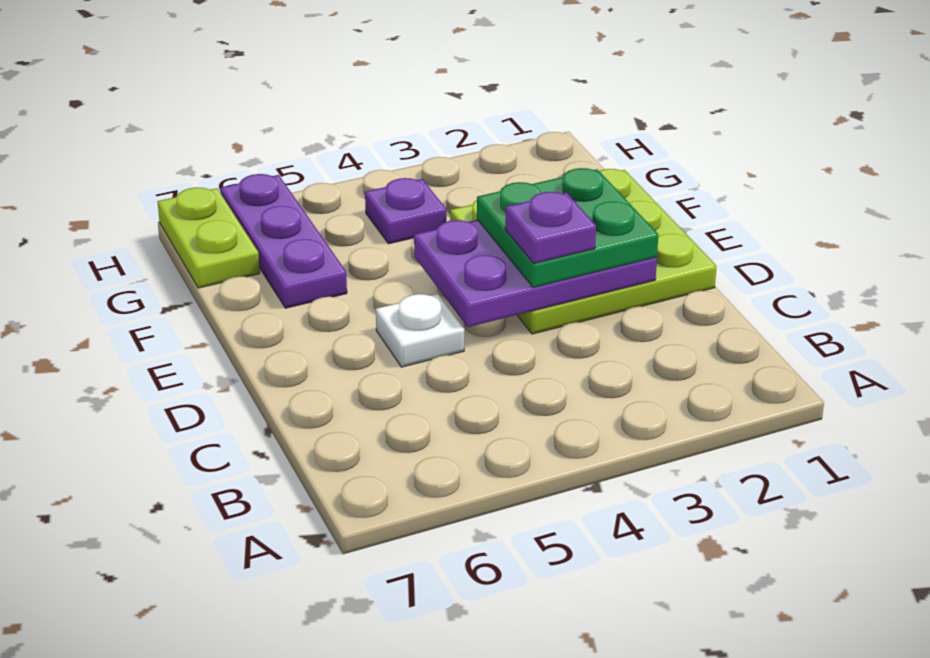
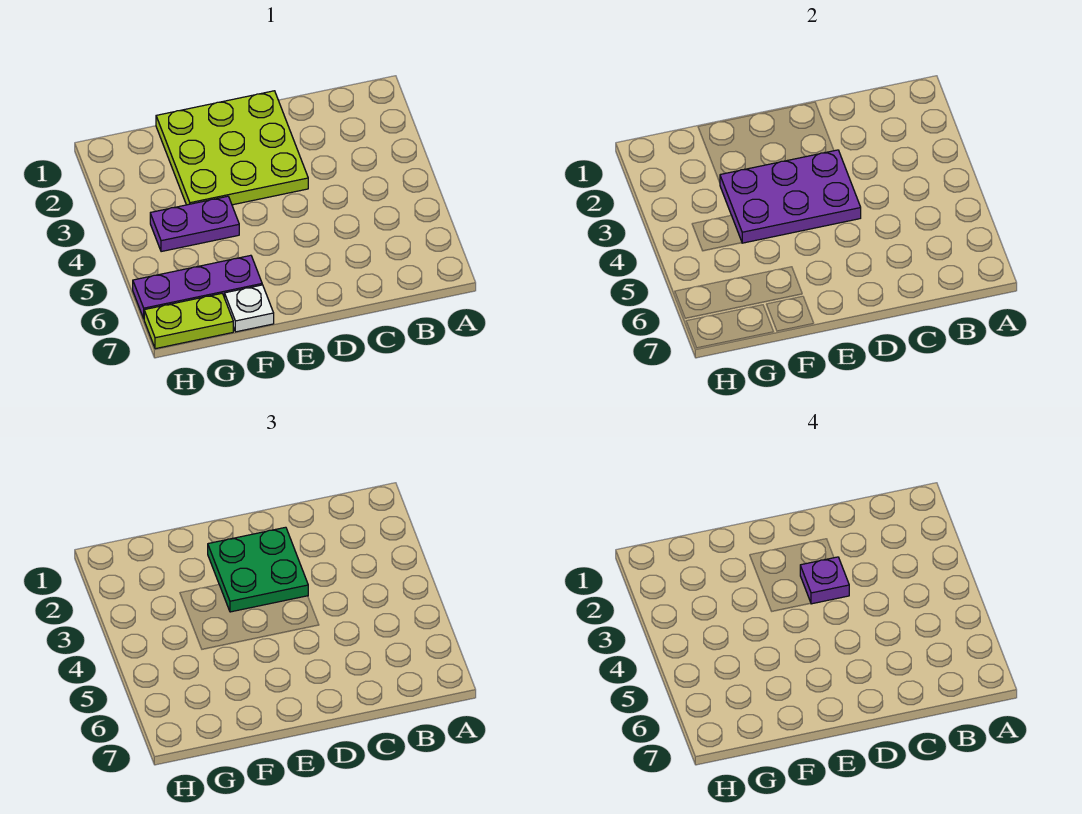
purple plate D2:E4 level 2 -> purple plate D3:F4 level 2
white plate D5 level 1 -> white plate F7 level 1
purple plate G4 level 1 -> purple plate F4:G4 level 1

